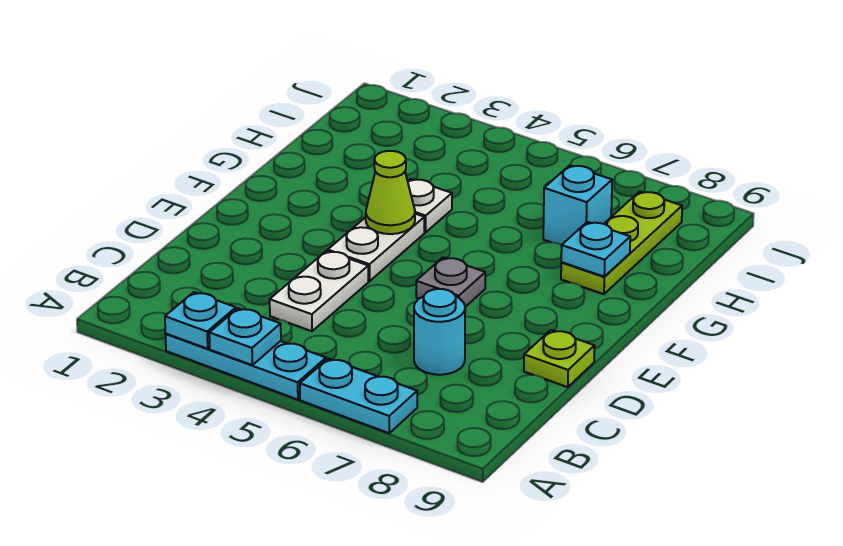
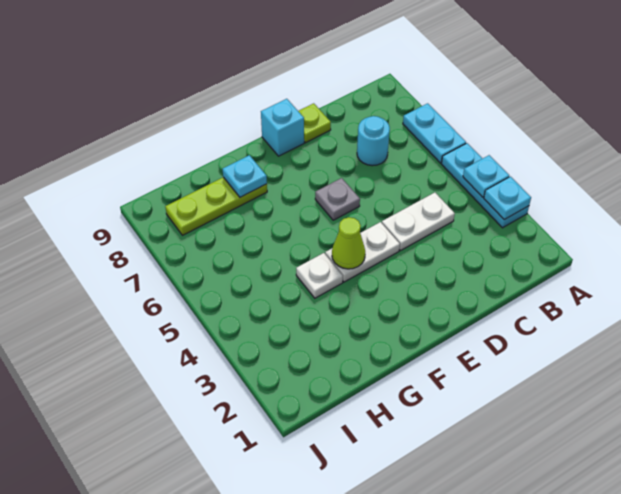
cyan brick H7 level 1 -> cyan brick E9 level 1

